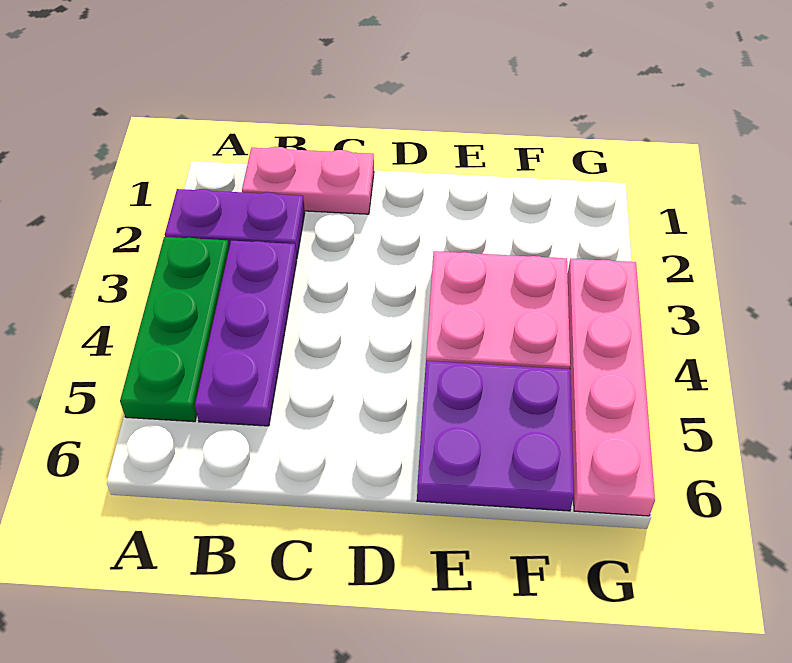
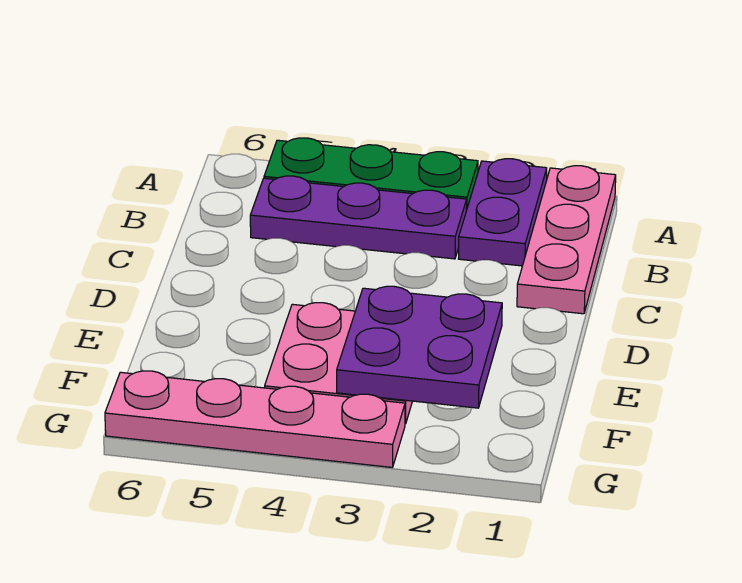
pink plate B1:C1 level 1 -> pink plate A1:C1 level 1
purple plate E5:F6 level 1 -> purple plate E2:F3 level 2

